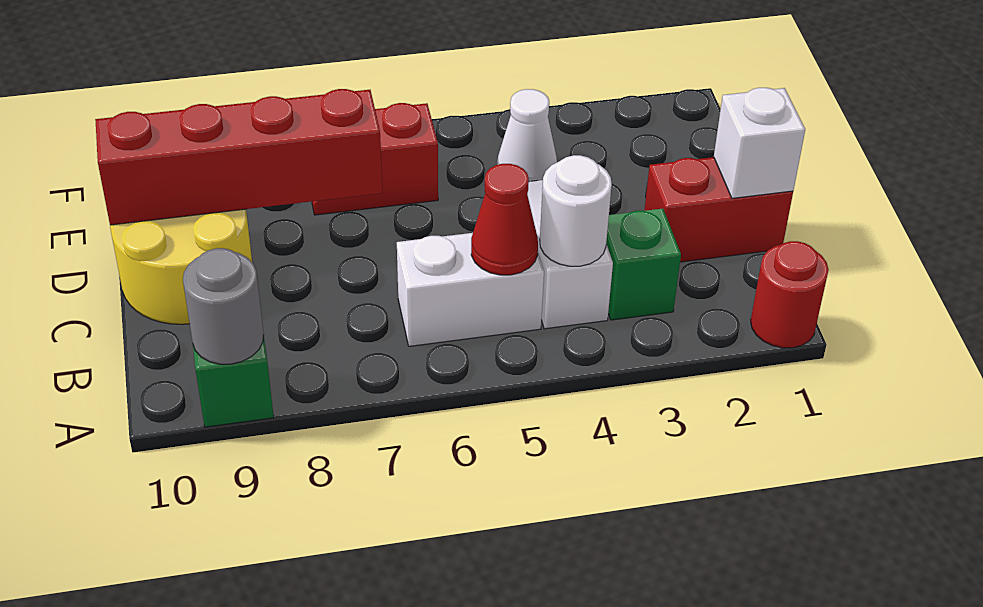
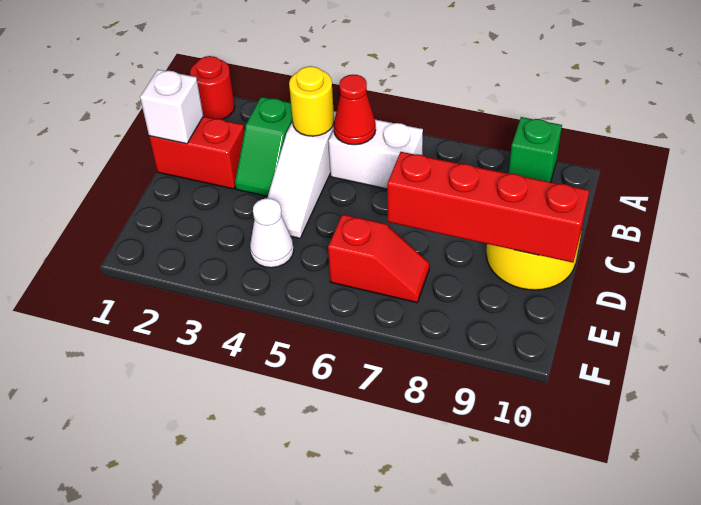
grey round brick A9 level 2 -> none
white round brick B4 level 2 -> yellow round brick B4 level 2

